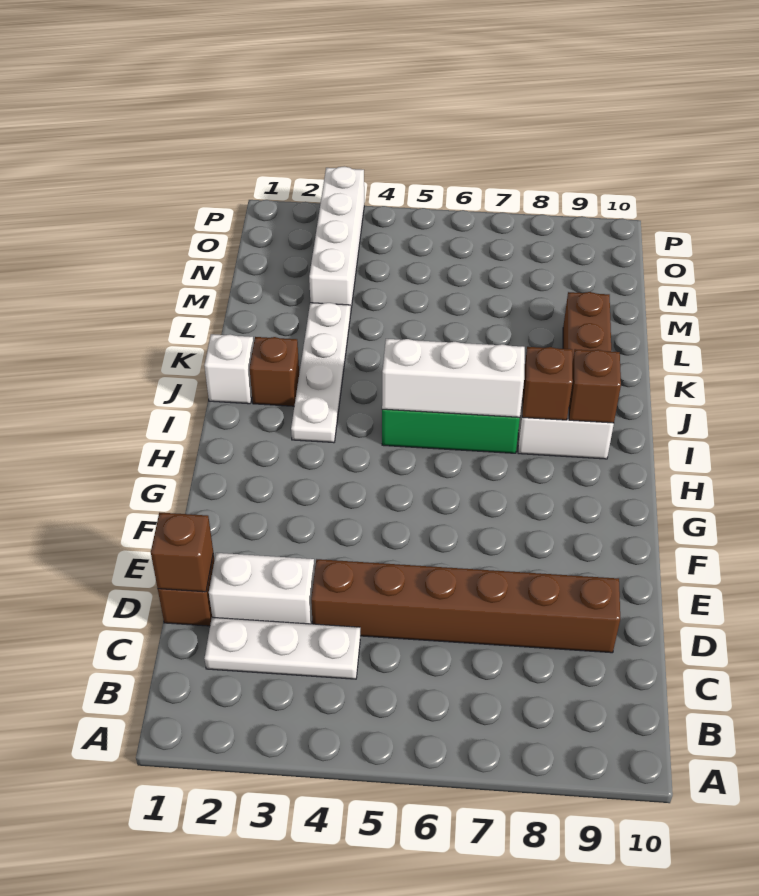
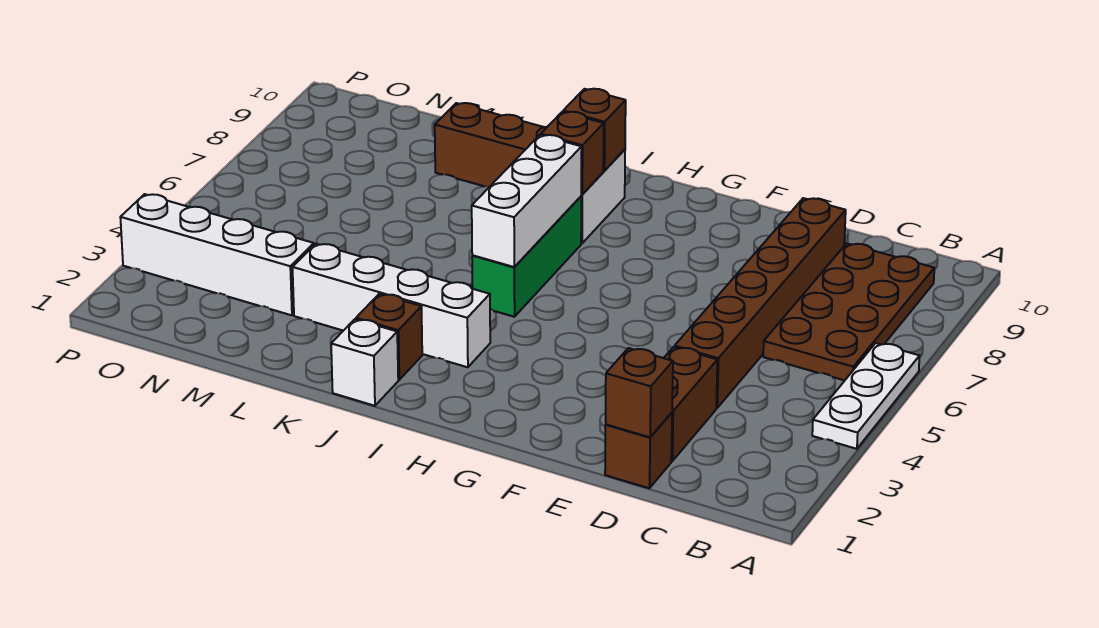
none -> brown plate B6:C9 level 1
white plate C2:C4 level 1 -> white plate A4:A6 level 1
white brick D2:D3 level 1 -> brown brick D2:D3 level 1
white plate I3:L3 level 1 -> white brick I3:L3 level 1

